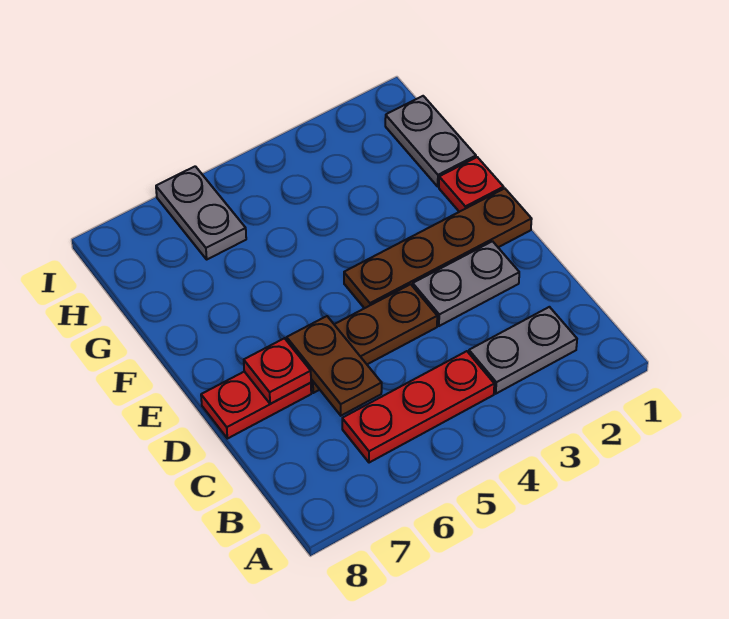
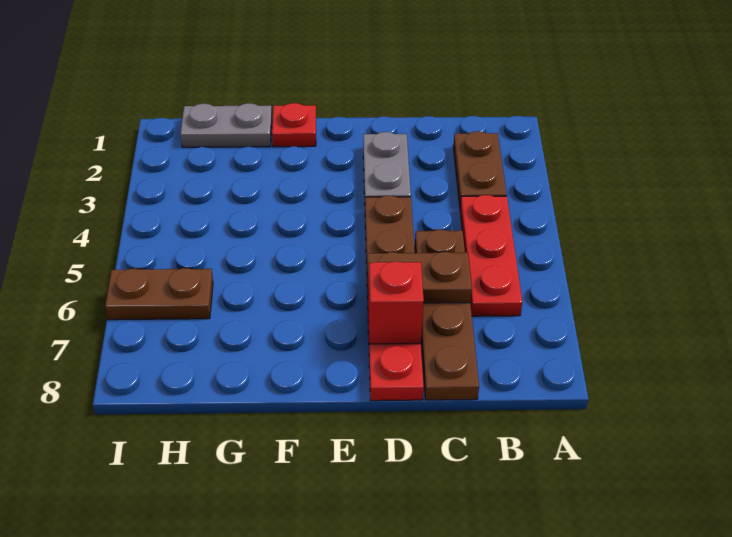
grey plate B2:B3 level 1 -> brown plate B2:B3 level 1
red plate D7 level 2 -> red brick D7 level 2
brown plate E1:E4 level 1 -> brown plate C5:C8 level 1
grey plate H6:I6 level 1 -> brown plate H6:I6 level 1

